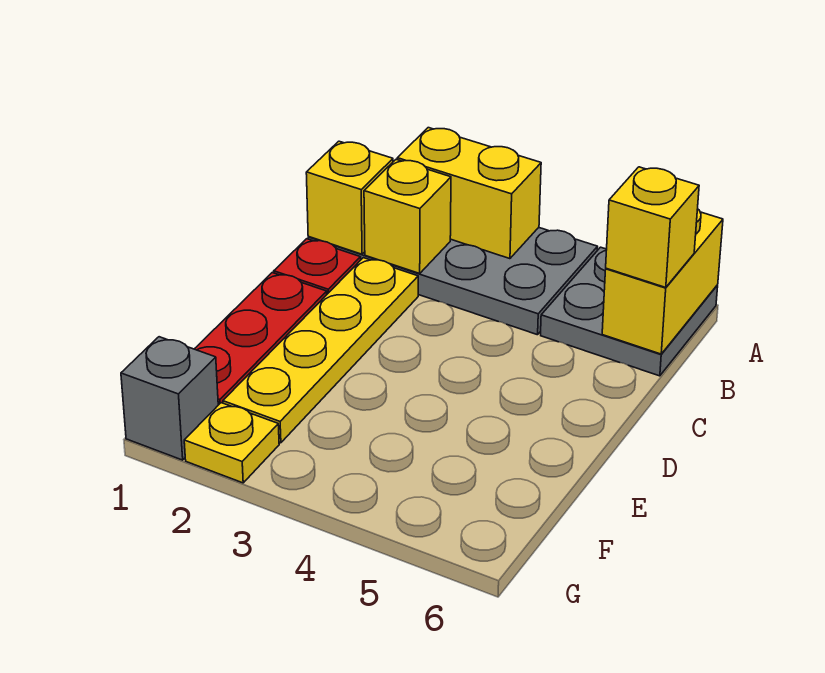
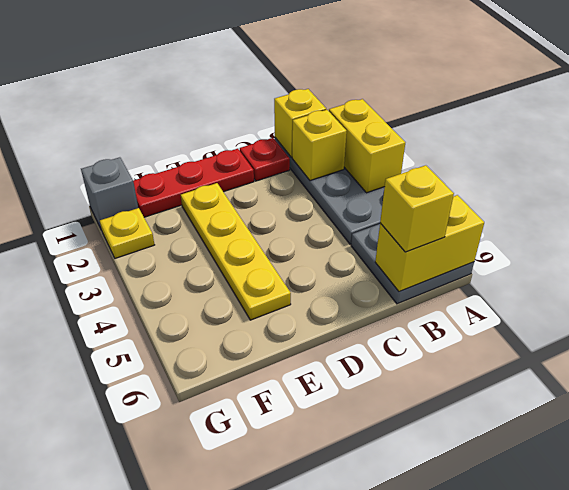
yellow plate C2:F2 level 1 -> yellow plate E2:E5 level 1

